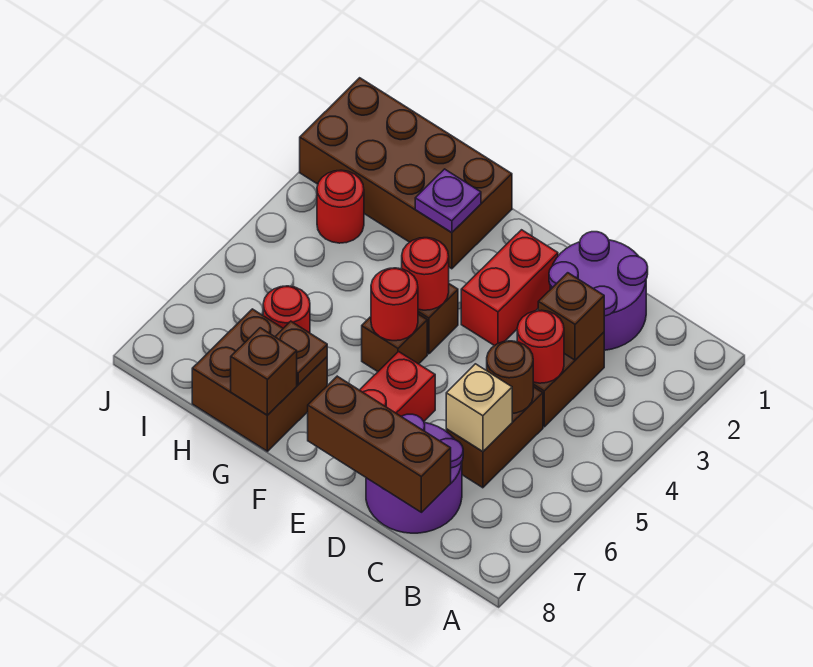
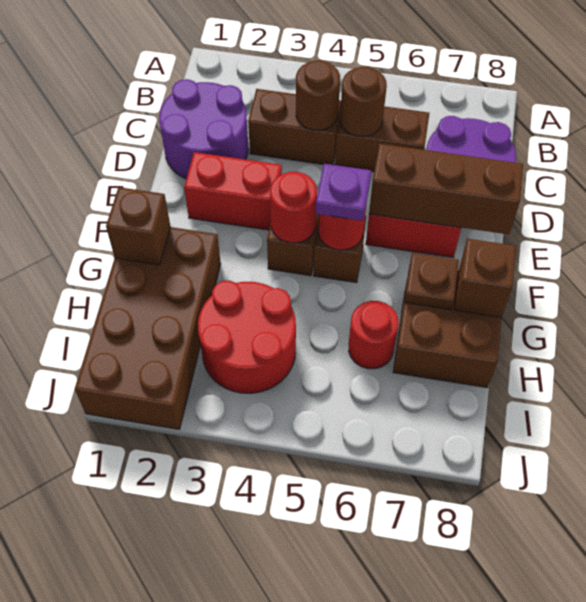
brown brick C3 level 2 -> brown brick G1 level 2
red round brick C4 level 2 -> brown round brick C4 level 2
tan brick C6 level 2 -> none
brown brick C8:E8 level 2 -> brown brick E6:E8 level 2
purple plate G2 level 2 -> purple plate F5 level 3
red round brick I3 level 1 -> red round brick H3:I4 level 1

